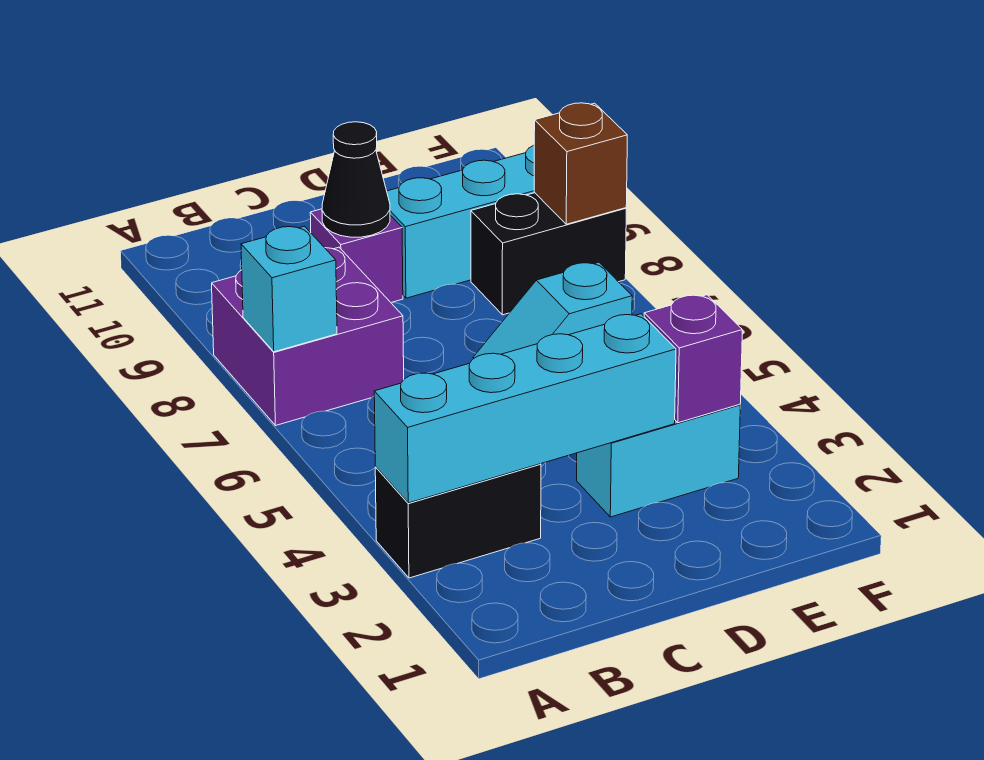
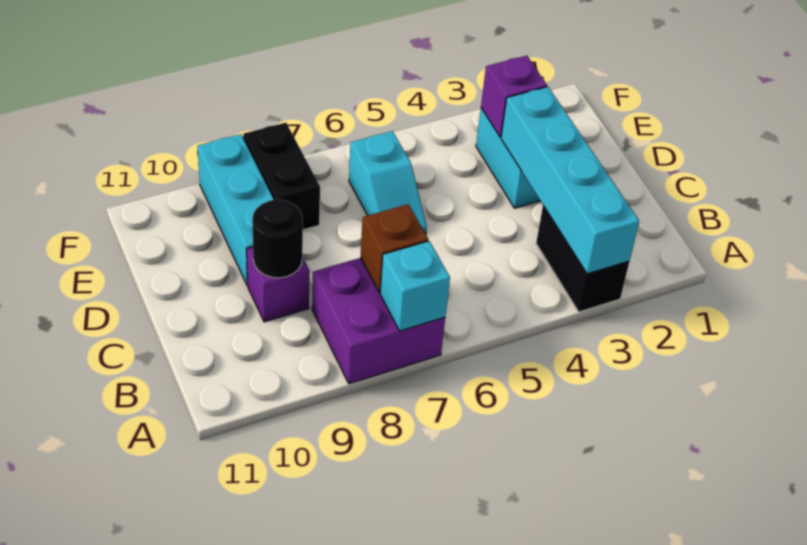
black cone C9 level 2 -> black round brick C9 level 2
brown brick F8 level 2 -> brown brick B7 level 2

